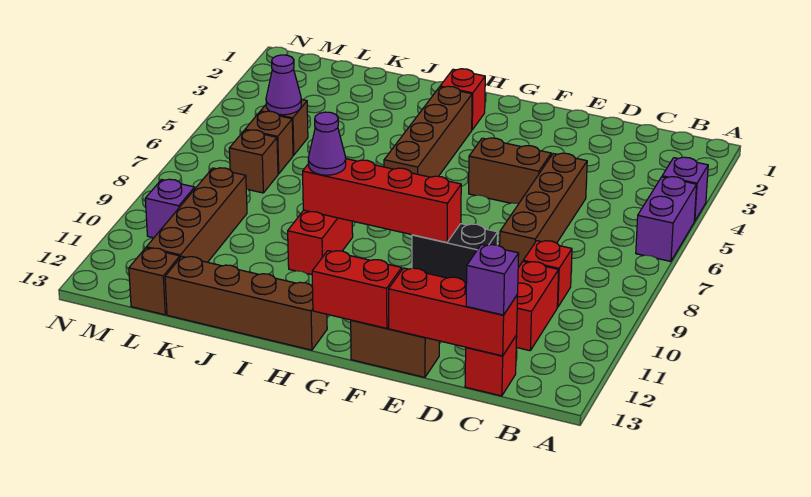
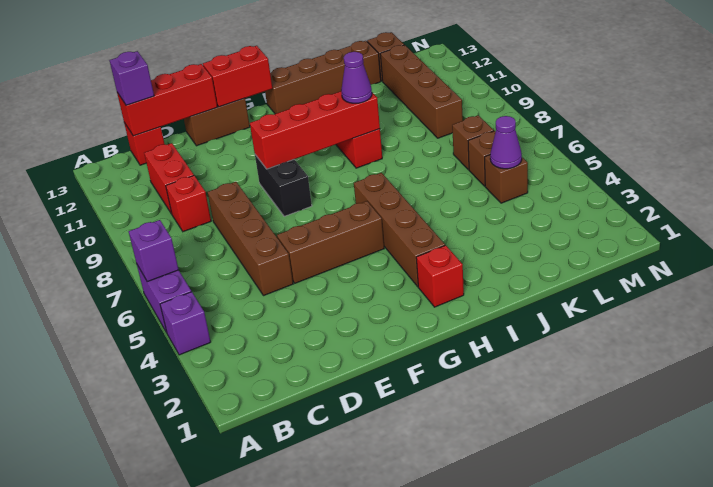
brown brick E5:F5 level 1 -> brown brick E5:G5 level 1
black brick E9:F9 level 1 -> black brick F8:F9 level 1
purple brick M10 level 1 -> purple brick A6 level 2

